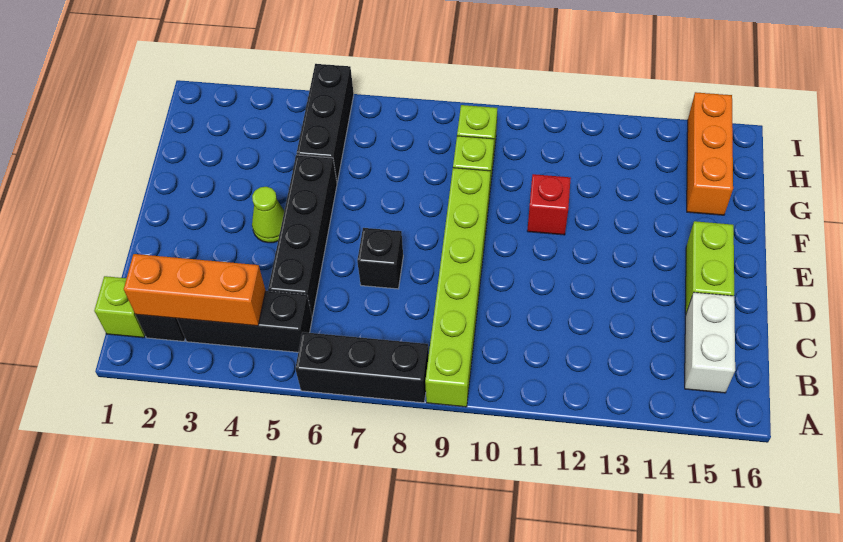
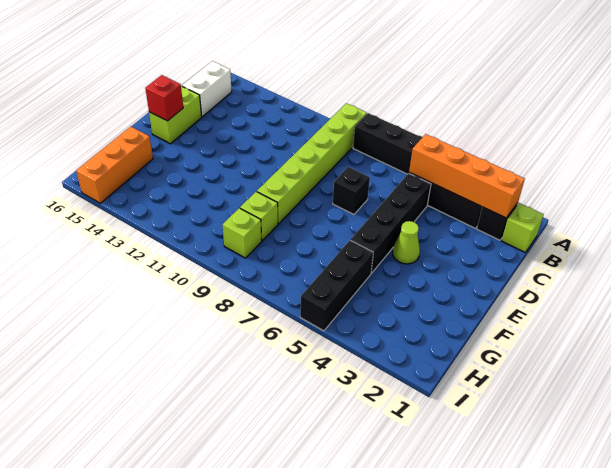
orange brick B2:B4 level 2 -> orange brick B2:B5 level 2
red brick F11 level 1 -> red brick E15 level 2

